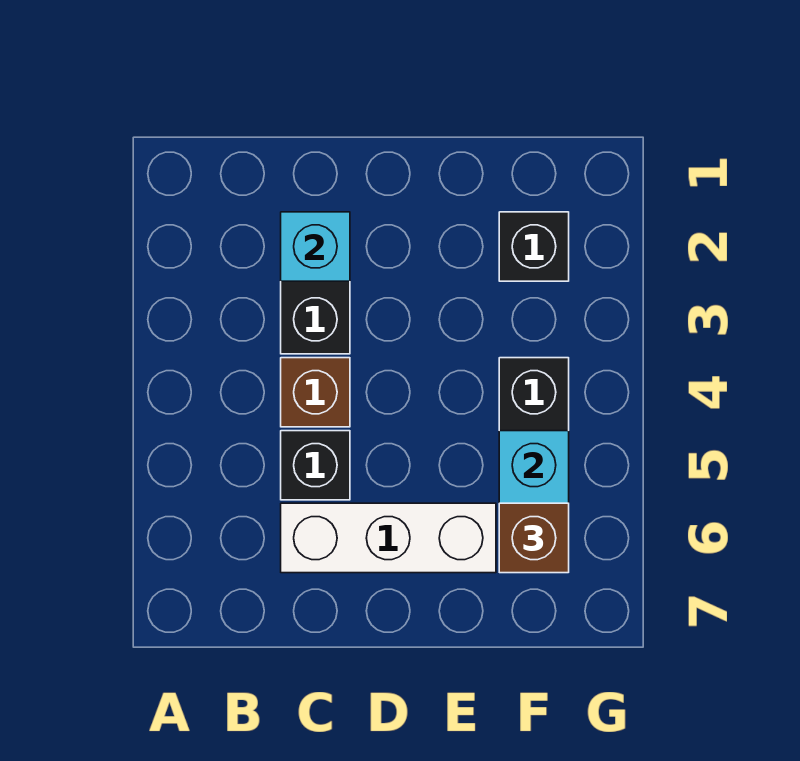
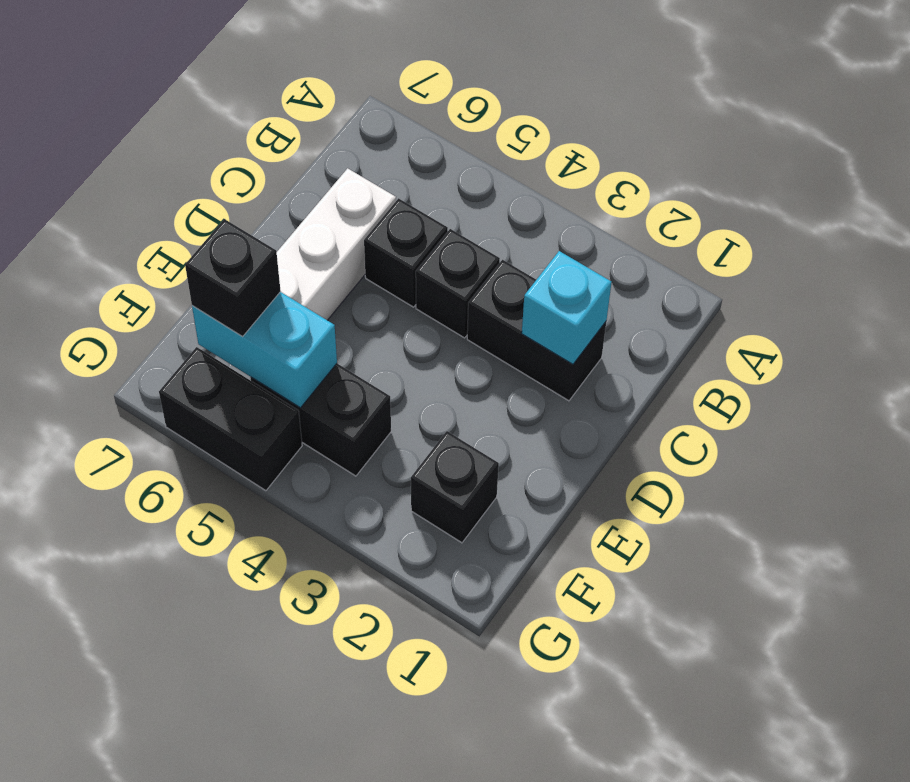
brown brick C4 level 1 -> black brick C4 level 1
brown brick F6 level 3 -> black brick F6 level 3
none -> black brick G5:G6 level 1

